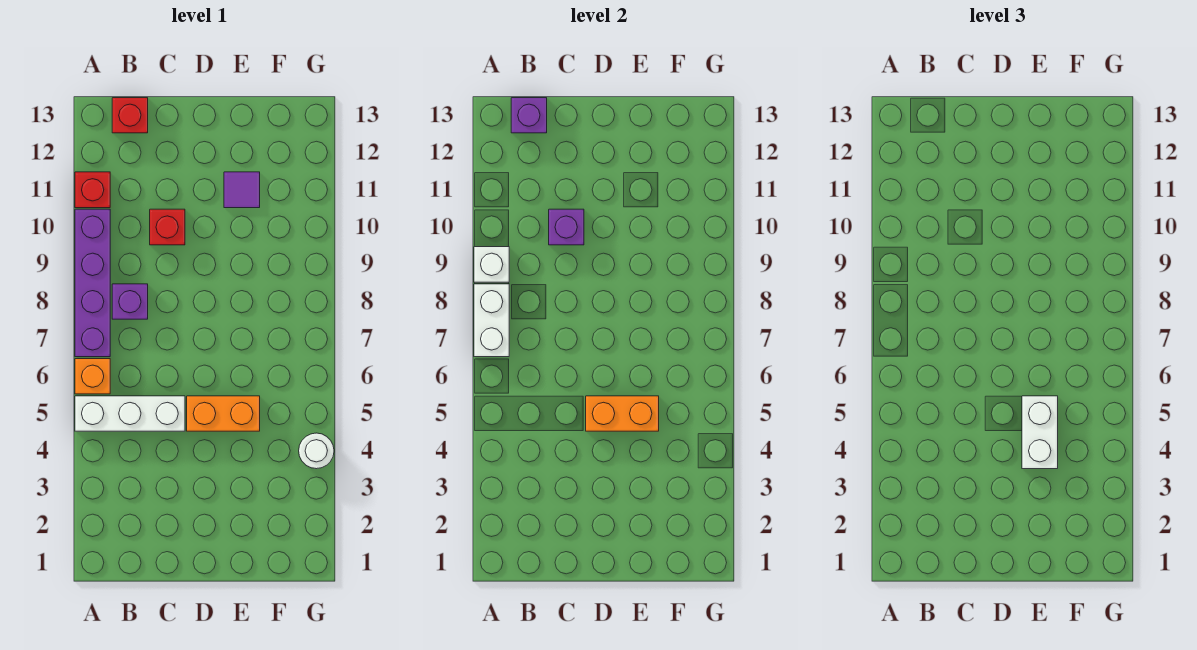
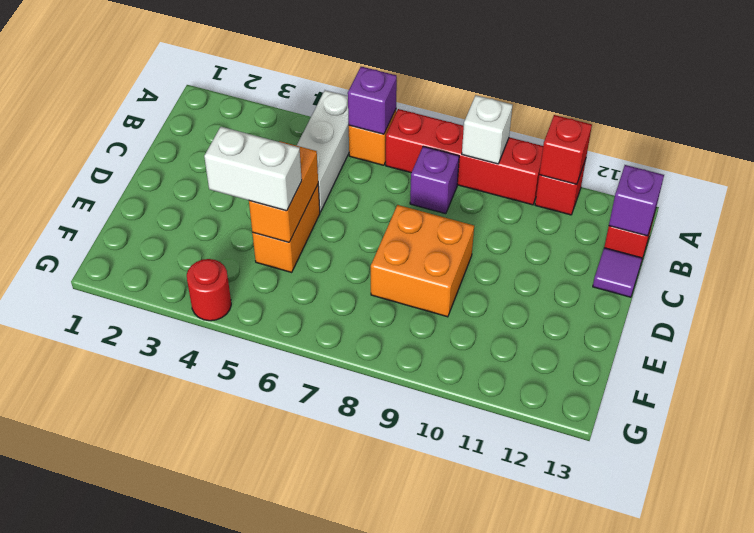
purple brick A7:A10 level 1 -> red brick A7:A10 level 1
white brick A7:A8 level 2 -> none
red brick C10 level 1 -> red brick A11 level 2
purple brick C10 level 2 -> purple brick A6 level 2
none -> orange brick D8:E9 level 1
purple tile E11 level 1 -> purple tile C13 level 1
white round brick G4 level 1 -> red round brick G4 level 1

